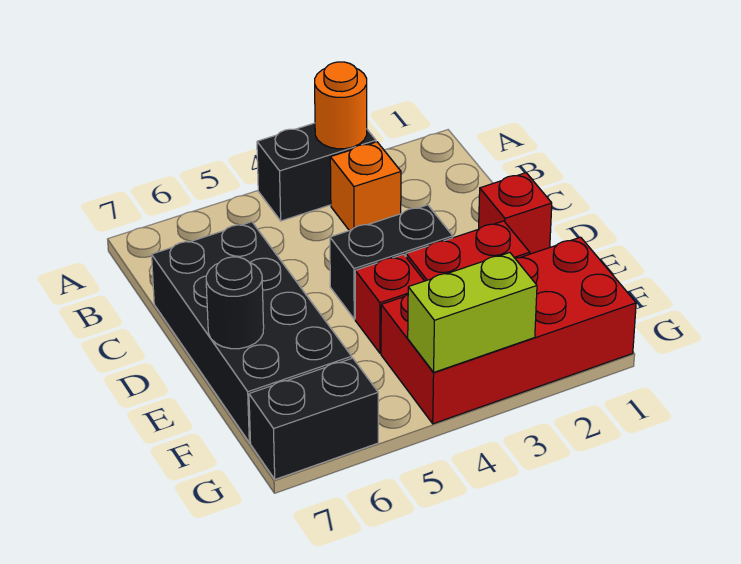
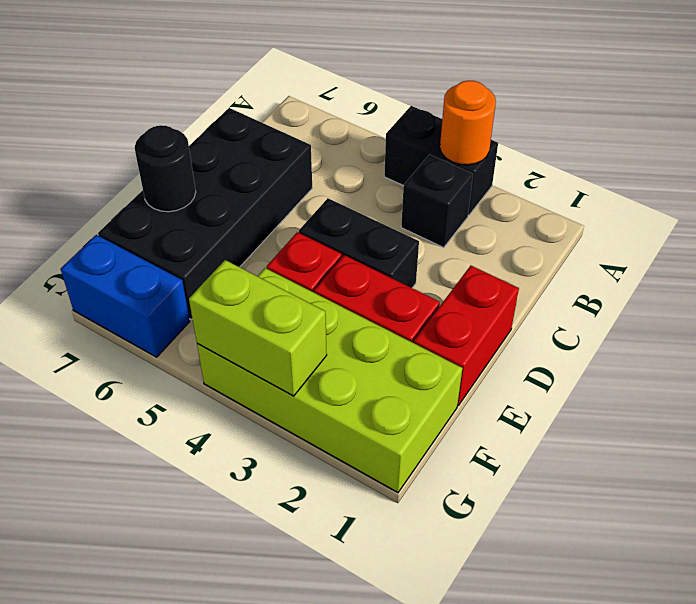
orange brick B3 level 1 -> black brick B3 level 1
red brick D1 level 1 -> red brick D1:E1 level 1
red brick F1:G4 level 1 -> lime brick F1:G4 level 1
black brick G6:G7 level 1 -> blue brick G6:G7 level 1

